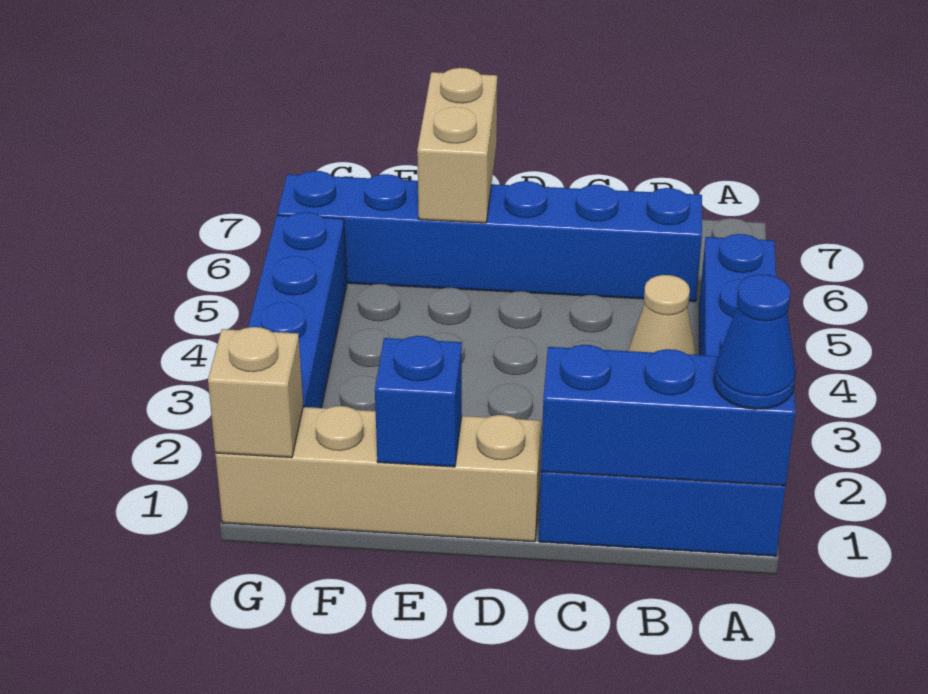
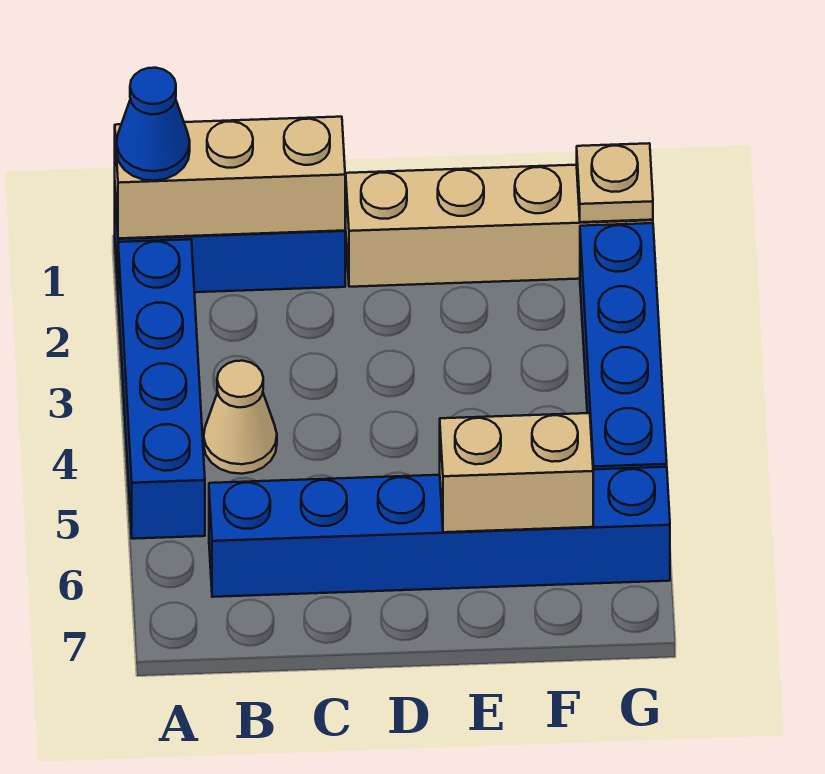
blue brick A1:C1 level 2 -> tan brick A1:C1 level 2
blue brick E1 level 2 -> none
tan brick E6:E7 level 2 -> tan brick E6:F6 level 2
tan brick G1 level 2 -> tan plate G1 level 2

